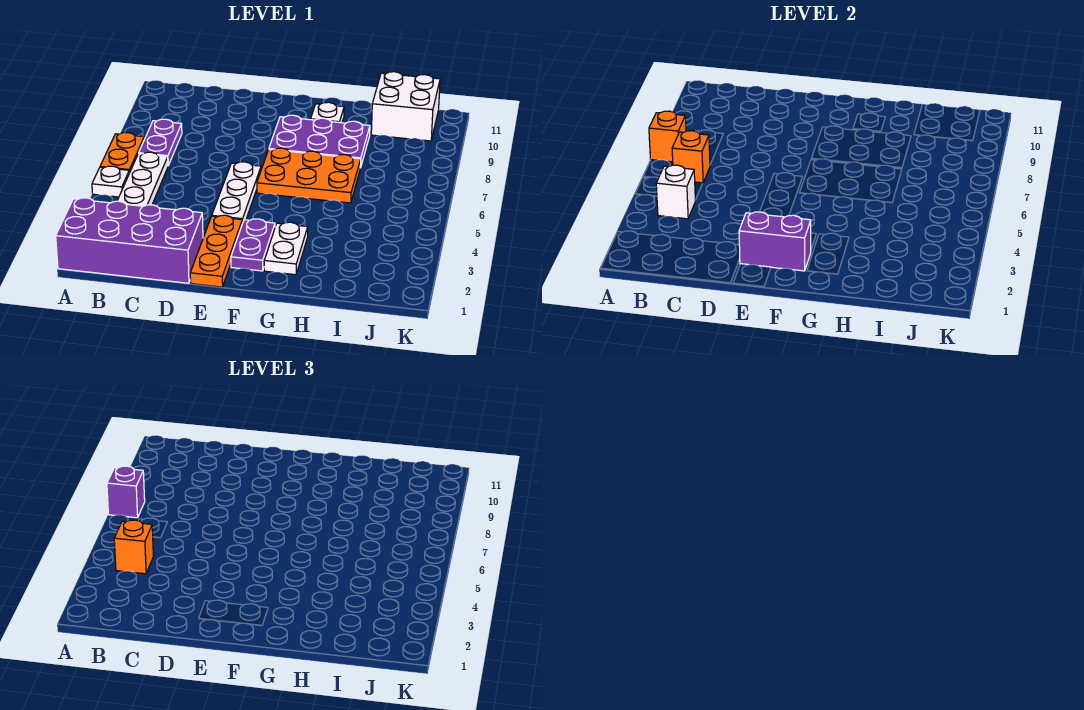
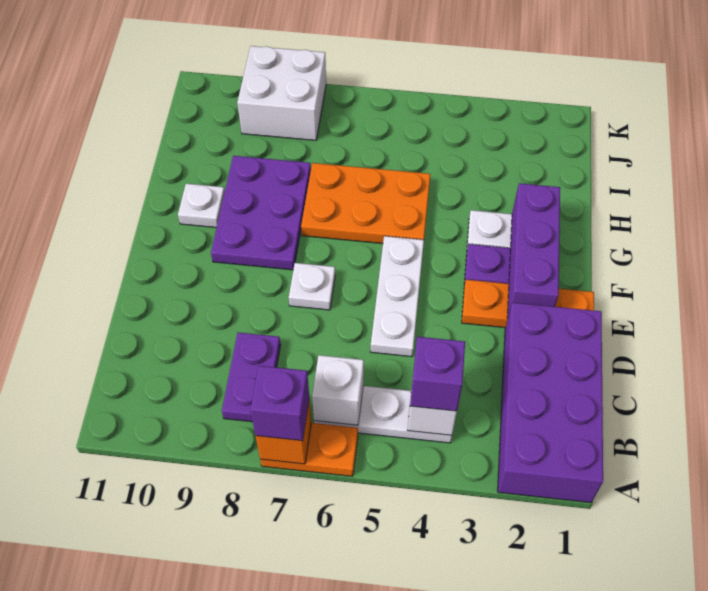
white plate A5 level 1 -> white plate E7 level 1
orange brick B4 level 3 -> purple brick B4 level 3
orange brick B6 level 2 -> white brick B6 level 2
purple plate B7:B8 level 1 -> purple plate B8:C8 level 1
purple brick E2:F2 level 2 -> purple brick E2:G2 level 2
white plate E4:E6 level 1 -> white plate D5:F5 level 1
orange plate F6:H7 level 1 -> orange plate G5:H7 level 1
white brick I10:J11 level 1 -> white brick J8:K9 level 1

